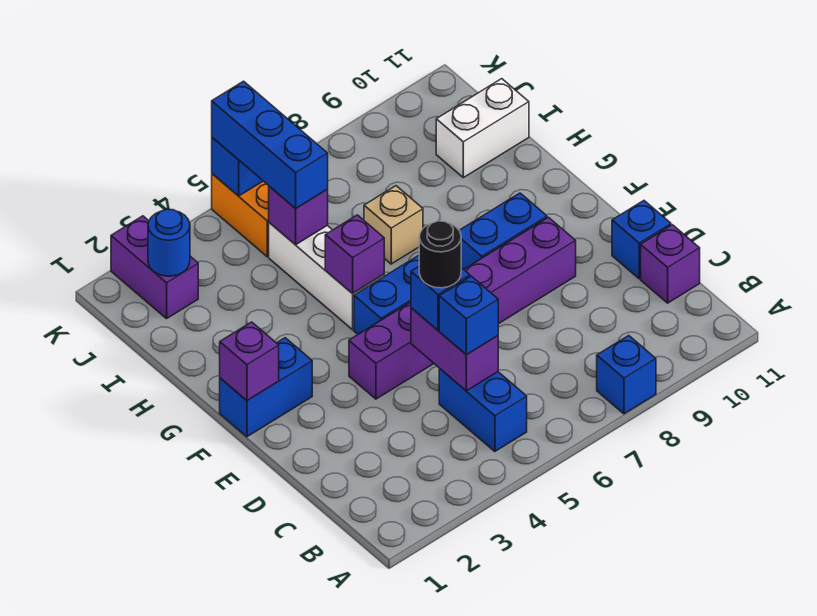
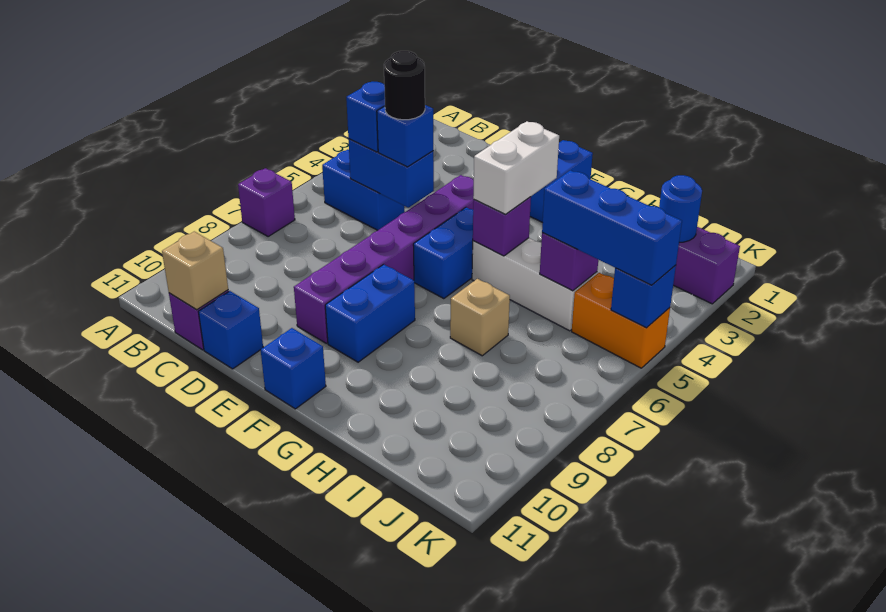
blue brick A8 level 1 -> blue brick F11 level 1
purple brick C5:D5 level 2 -> blue brick C5:D5 level 2
none -> tan brick C11 level 2
purple brick F1 level 2 -> purple brick A7 level 1
white brick I10:I11 level 1 -> white brick G4:G5 level 3

